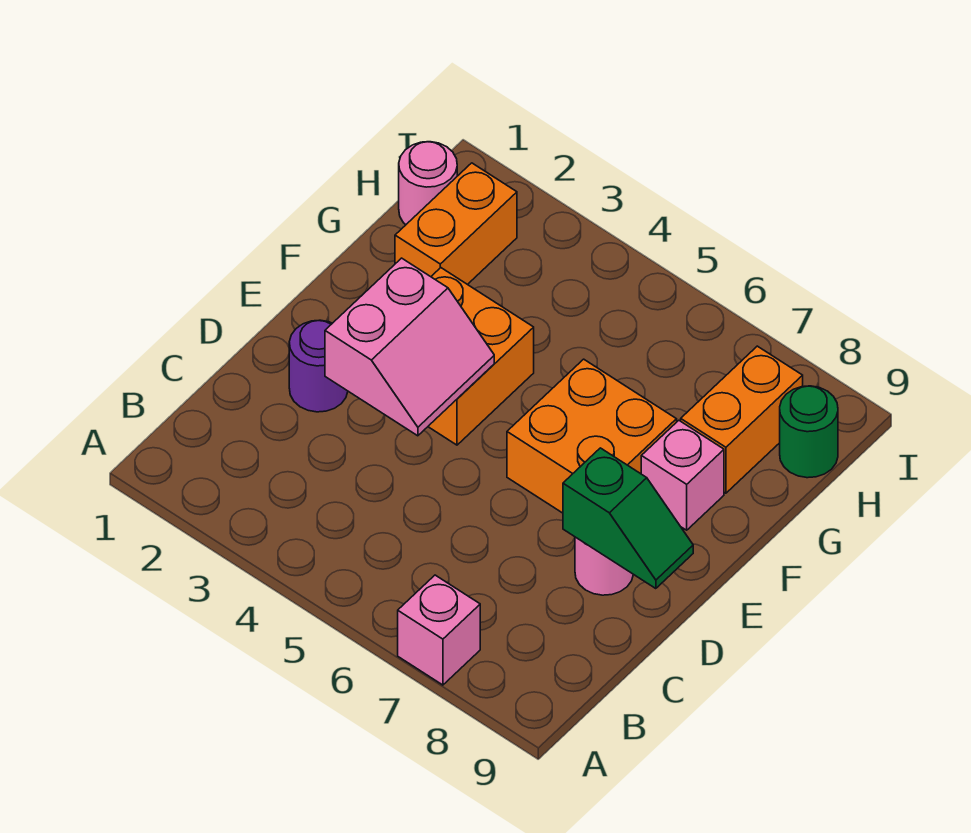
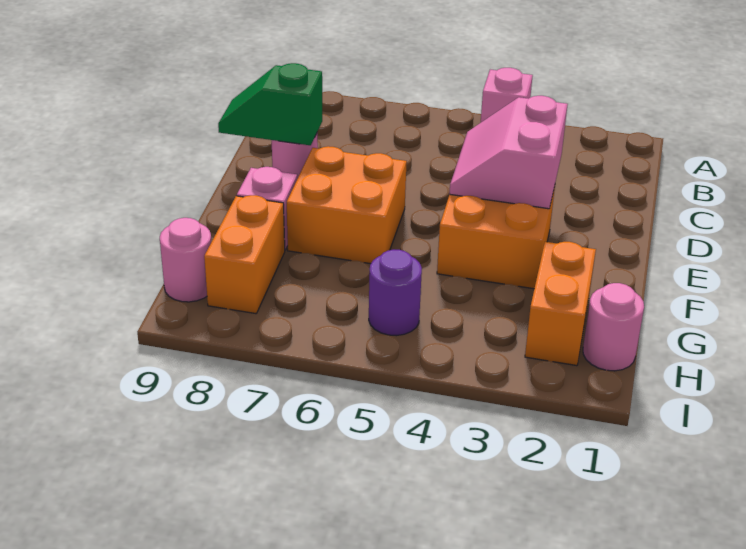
pink brick A7 level 1 -> pink brick A4 level 1
purple round brick D2 level 1 -> purple round brick H5 level 1
green round brick H9 level 1 -> pink round brick H9 level 1

